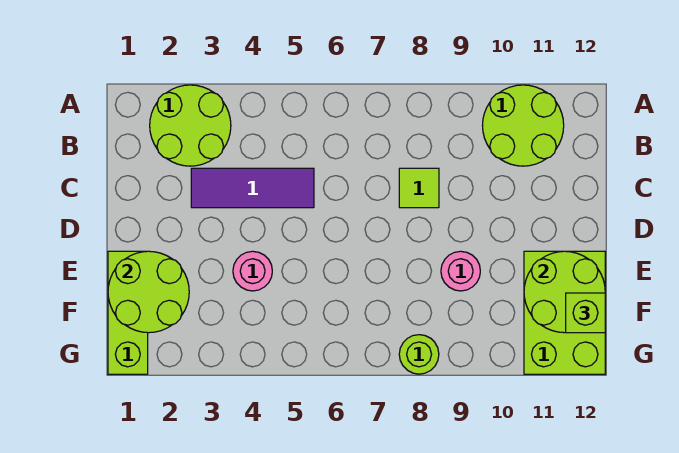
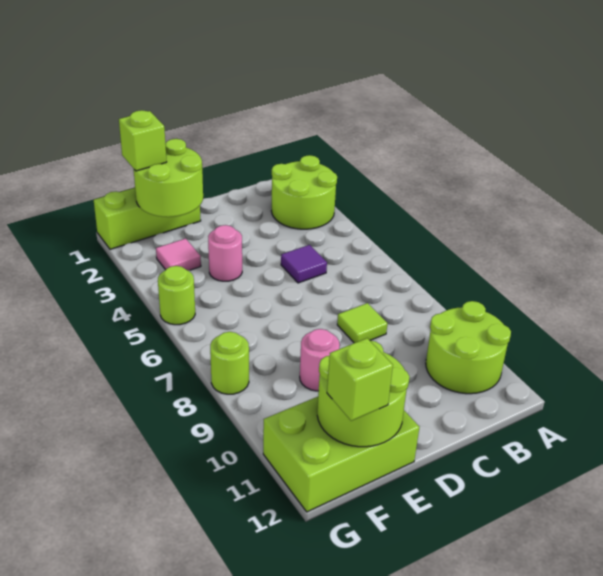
purple tile C3:C5 level 1 -> purple tile C5 level 1
none -> lime brick F1 level 3
none -> pink tile F3 level 1
none -> lime round brick G5 level 1

